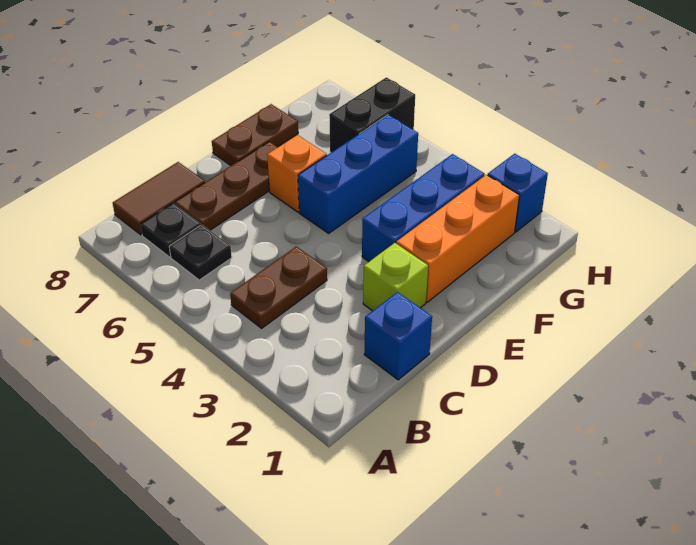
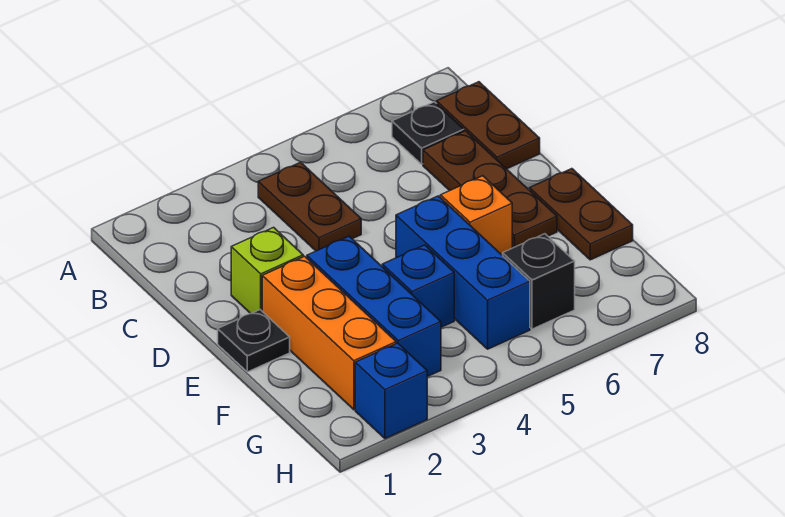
black plate B6 level 1 -> black plate E1 level 1
brown tile B8:C8 level 1 -> brown plate B8:C8 level 1
blue brick C1 level 1 -> blue brick F4 level 1
black brick G6:H6 level 1 -> black brick G6 level 1

